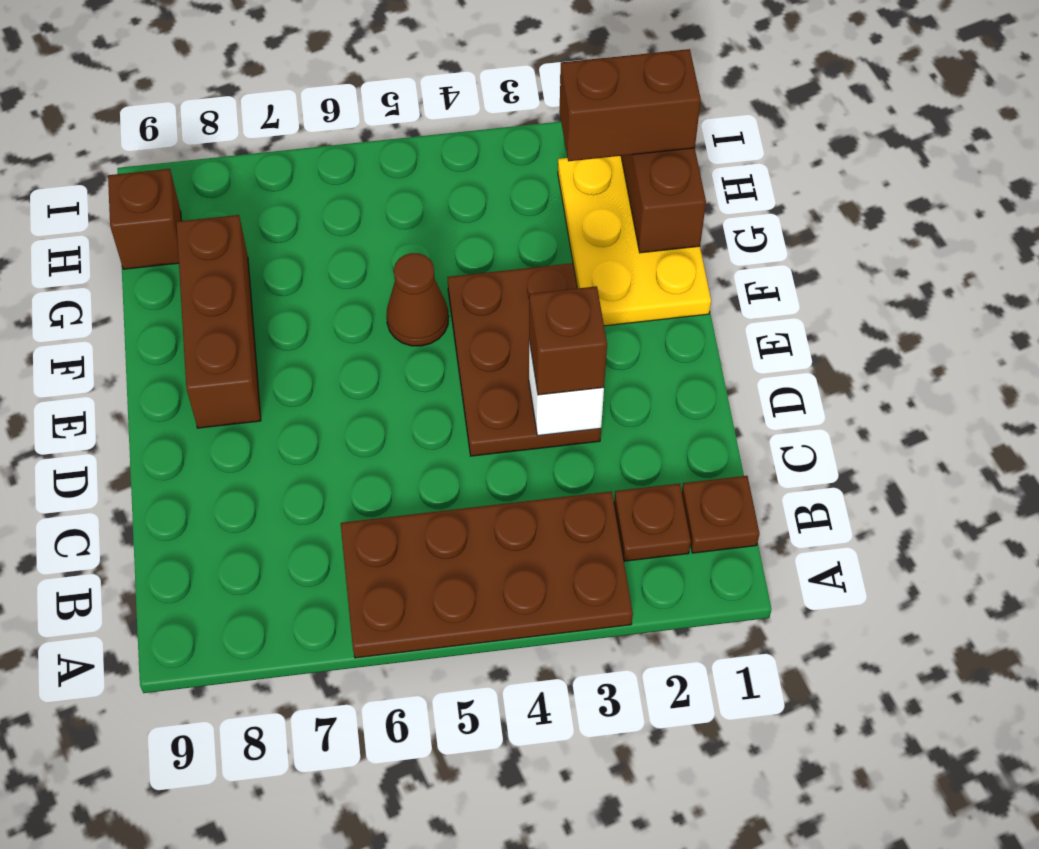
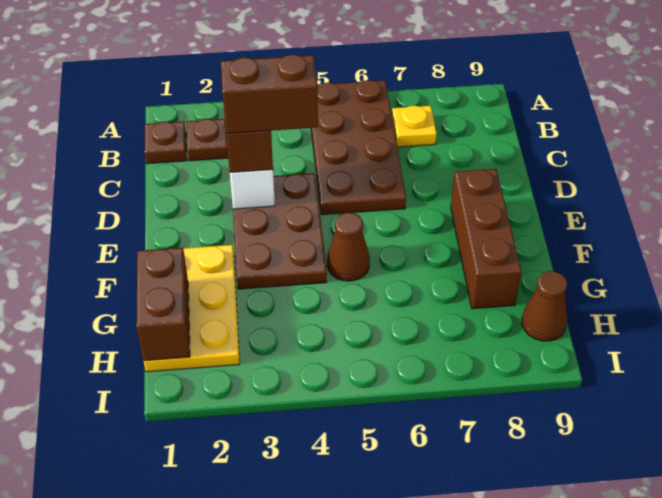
brown plate A3:B6 level 1 -> brown plate A5:D6 level 1
none -> yellow plate B7 level 1
brown brick H1:H2 level 3 -> brown brick D3:D4 level 4
brown brick H9 level 1 -> brown cone H9 level 1

